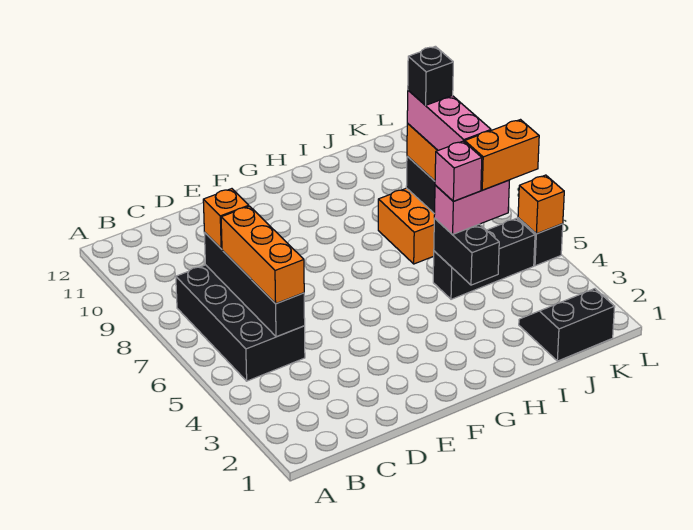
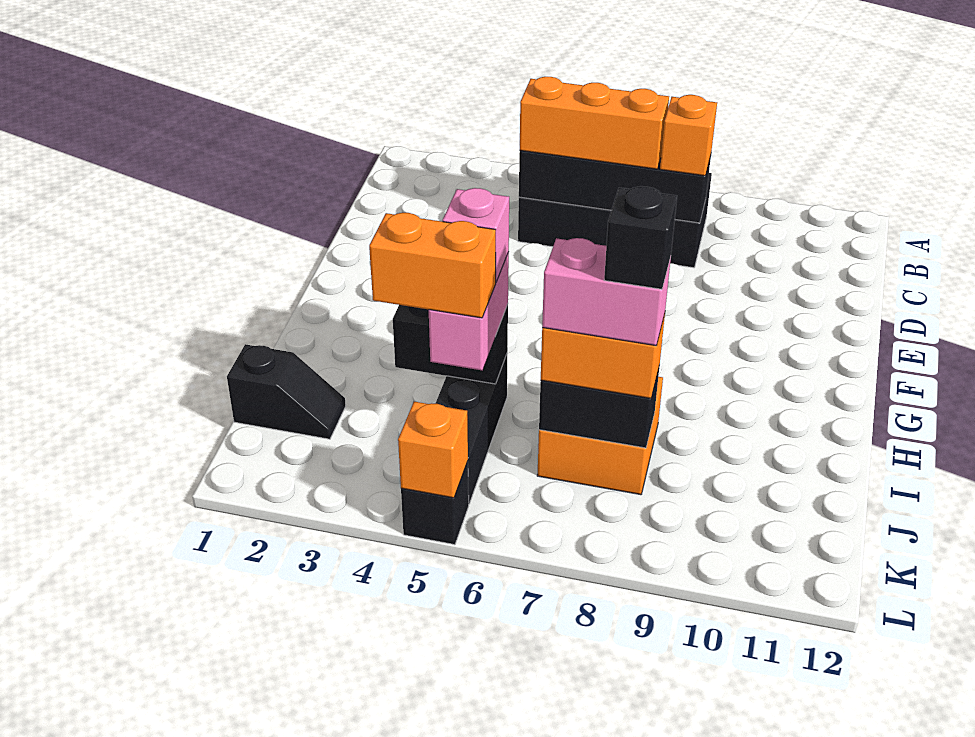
black slope J1:K2 level 1 top 1 -> black slope J1:J2 level 1 top 1
orange brick J5:K5 level 4 -> orange brick J4:J5 level 4
pink brick J6:J8 level 4 -> pink brick J7:J8 level 4

